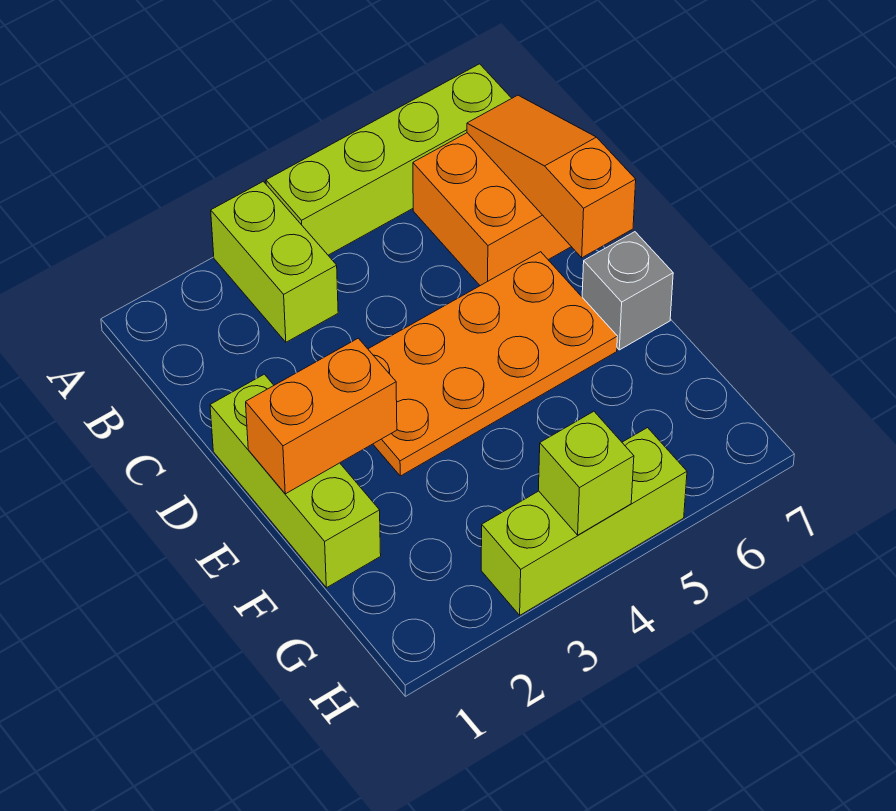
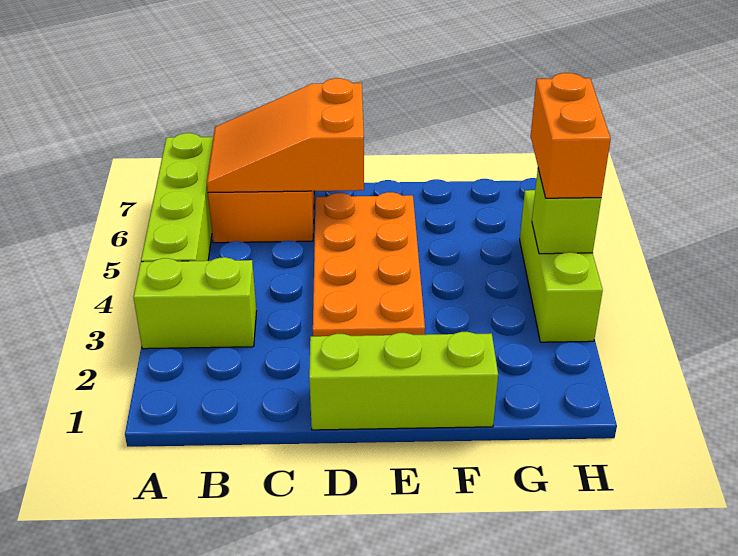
orange slope B7:D7 level 2 top D -> orange slope B6:D7 level 2 top D
orange brick E1:E2 level 2 -> orange brick H4:H5 level 3
grey brick E7 level 1 -> none

